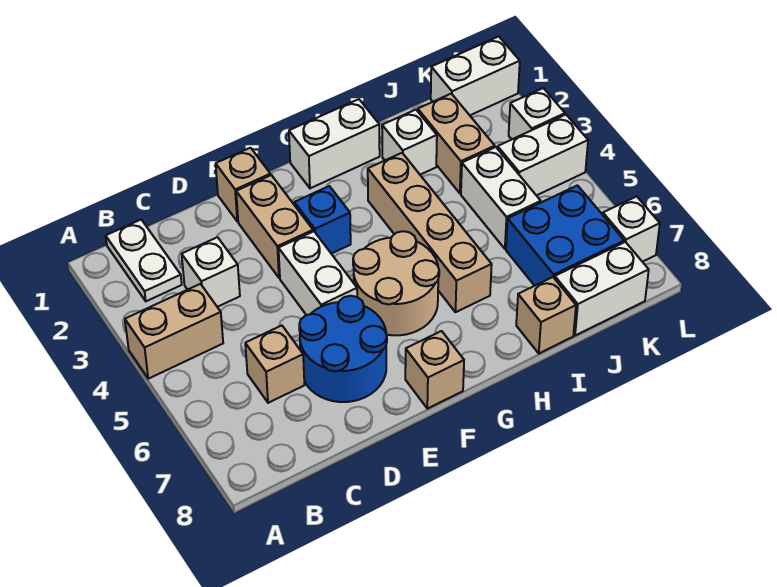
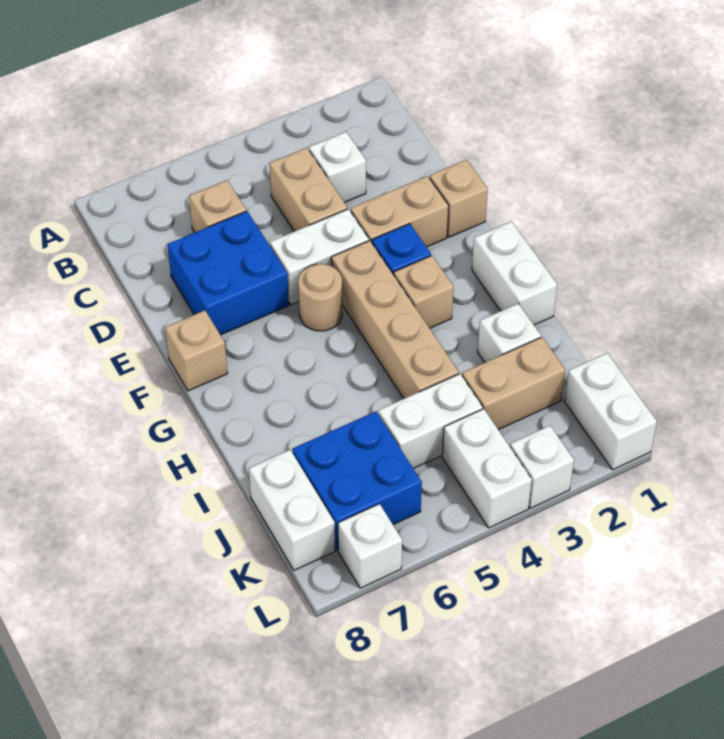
tan brick A4:B4 level 1 -> tan brick C4:D4 level 1
white plate B1:B2 level 1 -> none
blue round brick D6:E7 level 1 -> blue brick D6:E7 level 1
tan round brick F5:G6 level 1 -> tan round brick F5 level 1
tan brick H3:H6 level 1 -> tan brick F4:I4 level 1
tan brick I8 level 1 -> tan brick G3 level 1

